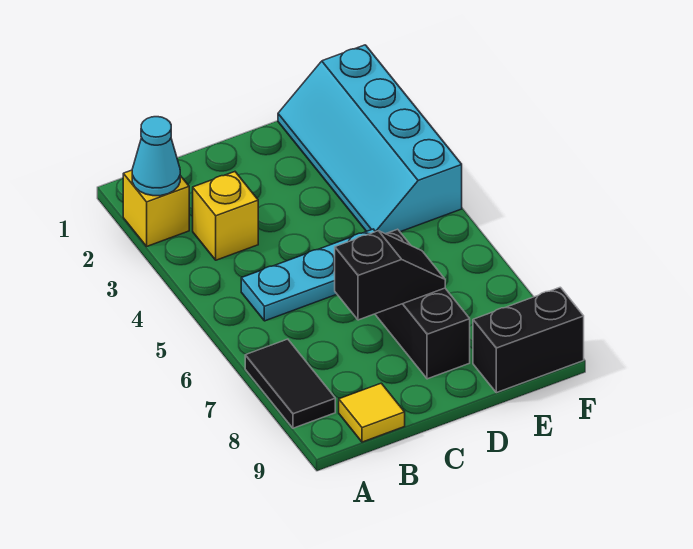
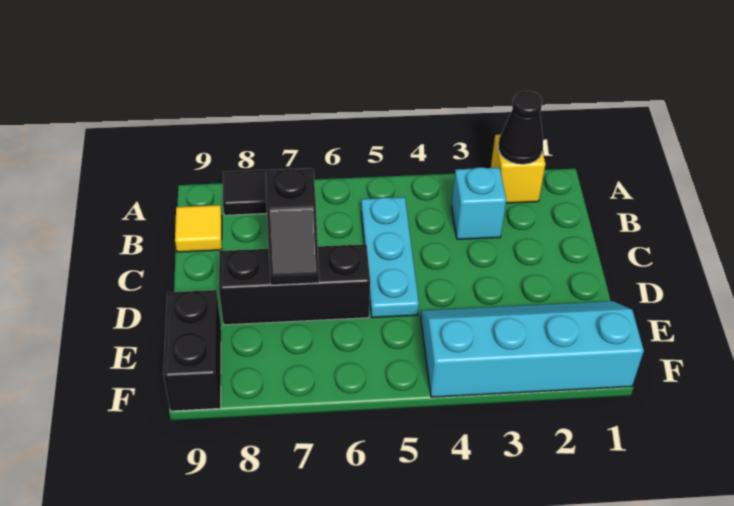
cyan cone A2 level 2 -> black cone A2 level 2
yellow brick B3 level 1 -> cyan brick B3 level 1

